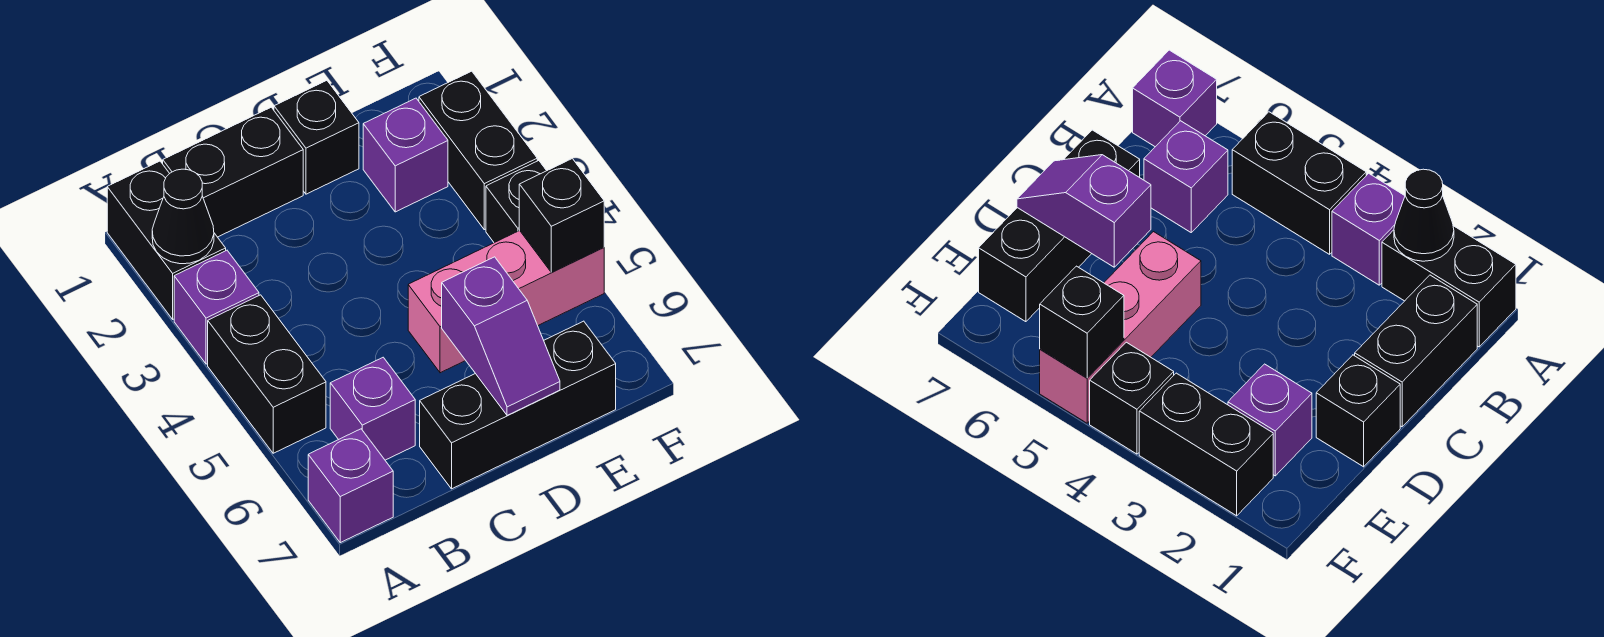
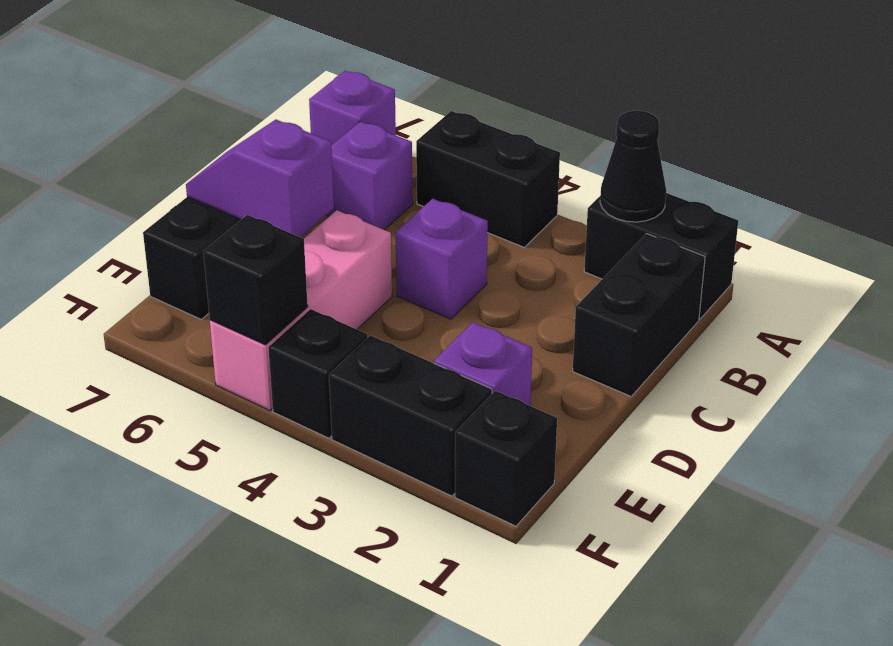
purple brick A3 level 1 -> purple brick C4 level 1
black brick D1 level 1 -> black brick F1 level 1

